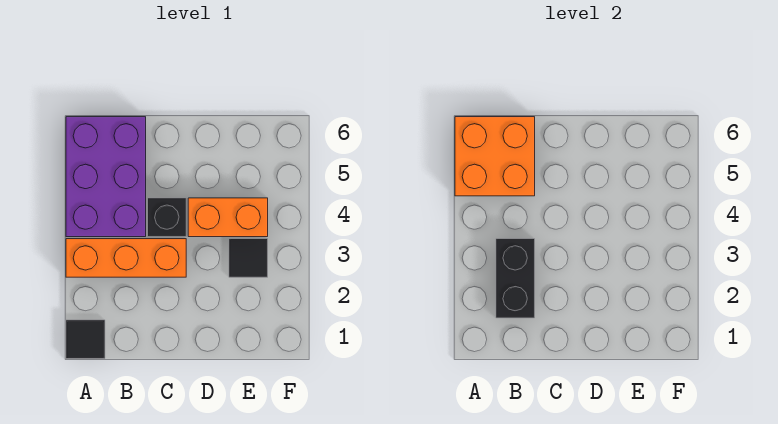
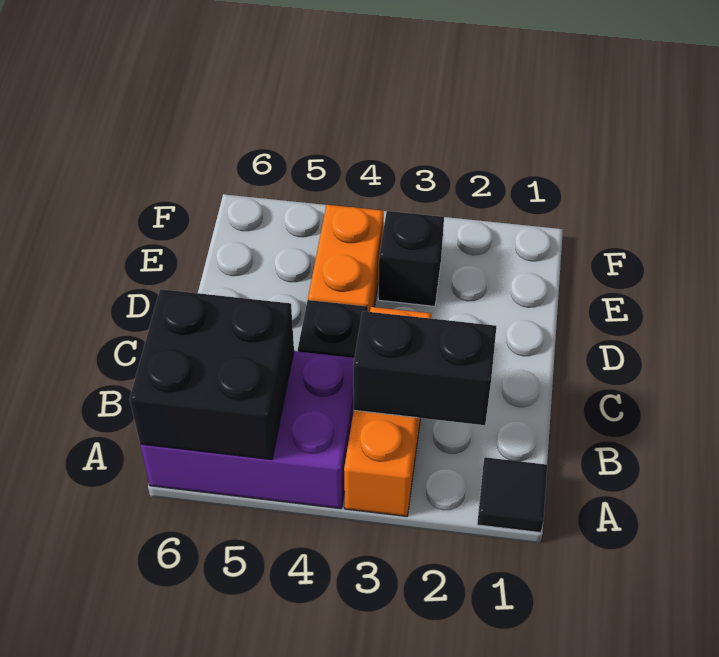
orange brick A5:B6 level 2 -> black brick A5:B6 level 2
black tile E3 level 1 -> black brick E3 level 1

